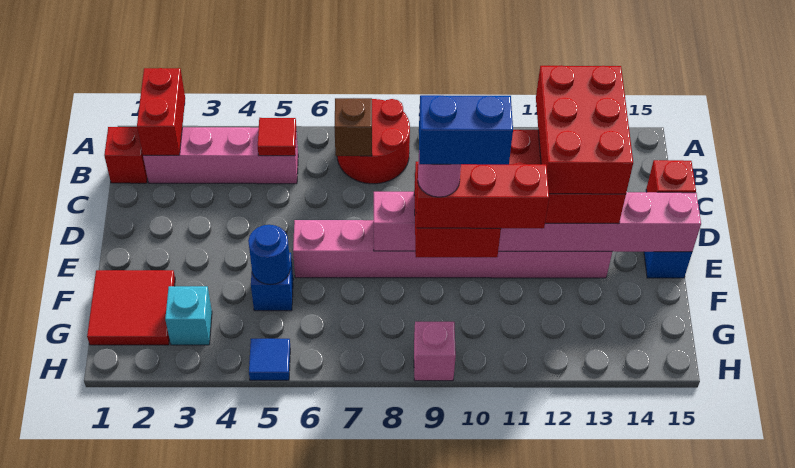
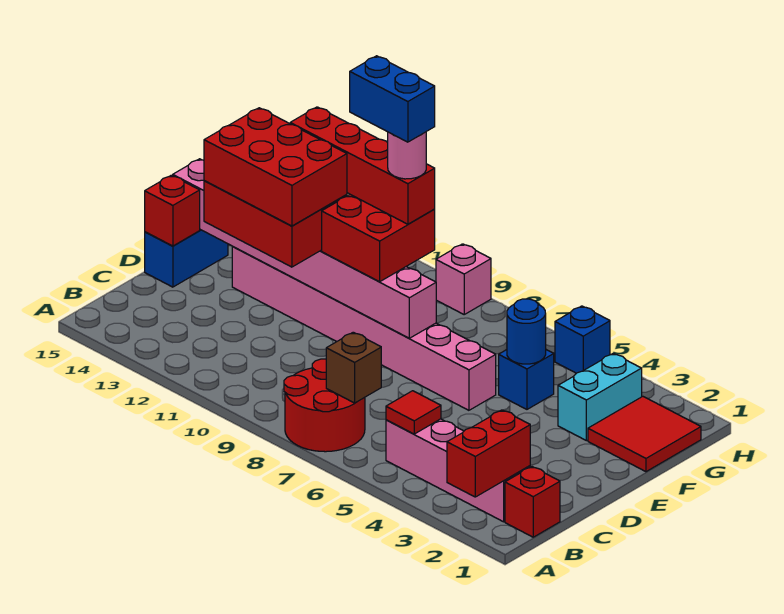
red brick C12:E13 level 4 -> red brick D11:E13 level 4
red brick F9:F11 level 4 -> red brick F9:F12 level 4
cyan brick G3 level 1 -> cyan brick F3:G3 level 1
blue tile H5 level 1 -> blue brick H5 level 1

